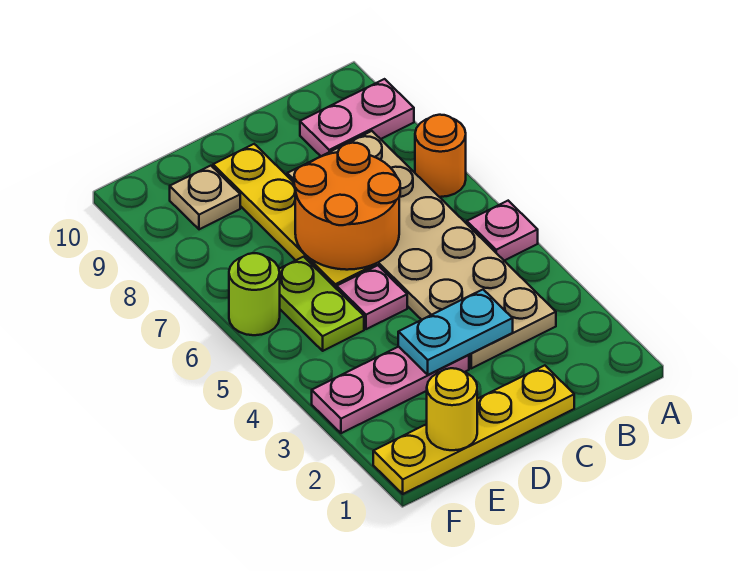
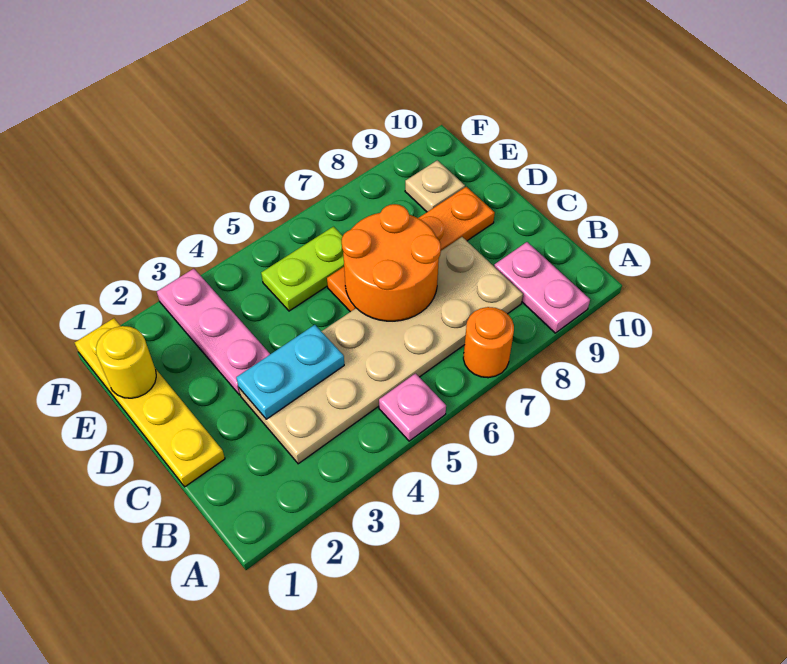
cyan plate C3:D3 level 2 -> cyan plate C3:C4 level 2
pink plate D5 level 1 -> none
yellow plate D6:D9 level 1 -> orange plate D6:D9 level 1
lime round brick F6 level 1 -> none

